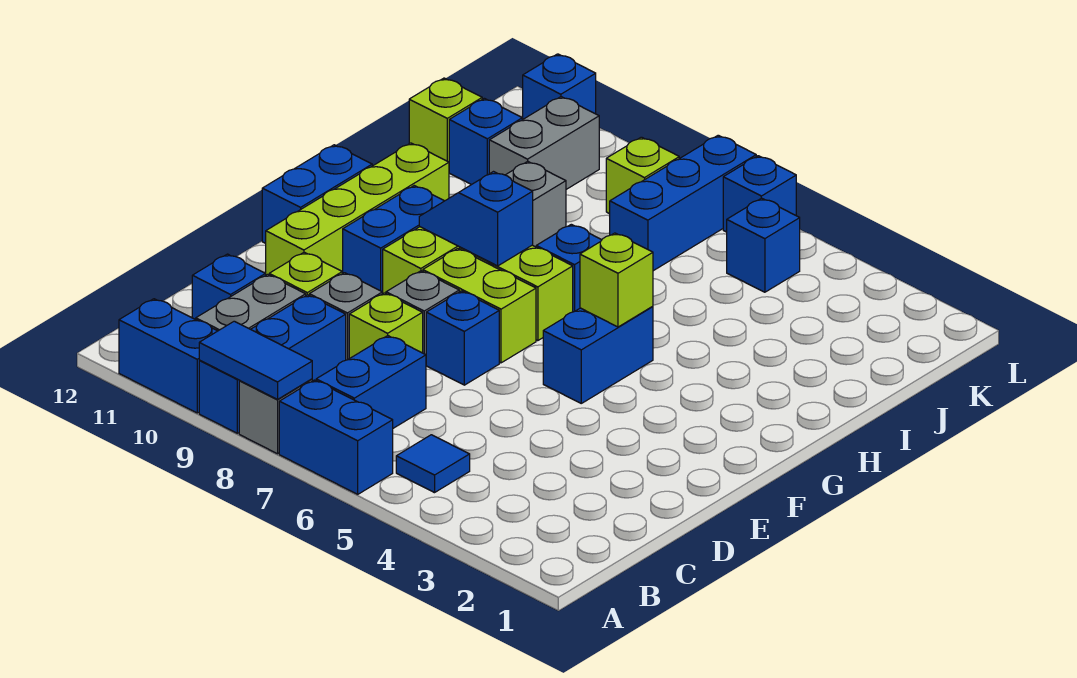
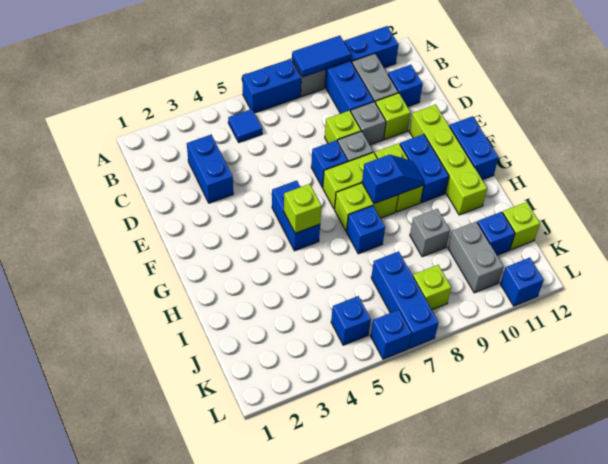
blue brick B7:C7 level 1 -> blue brick C3:D3 level 1

